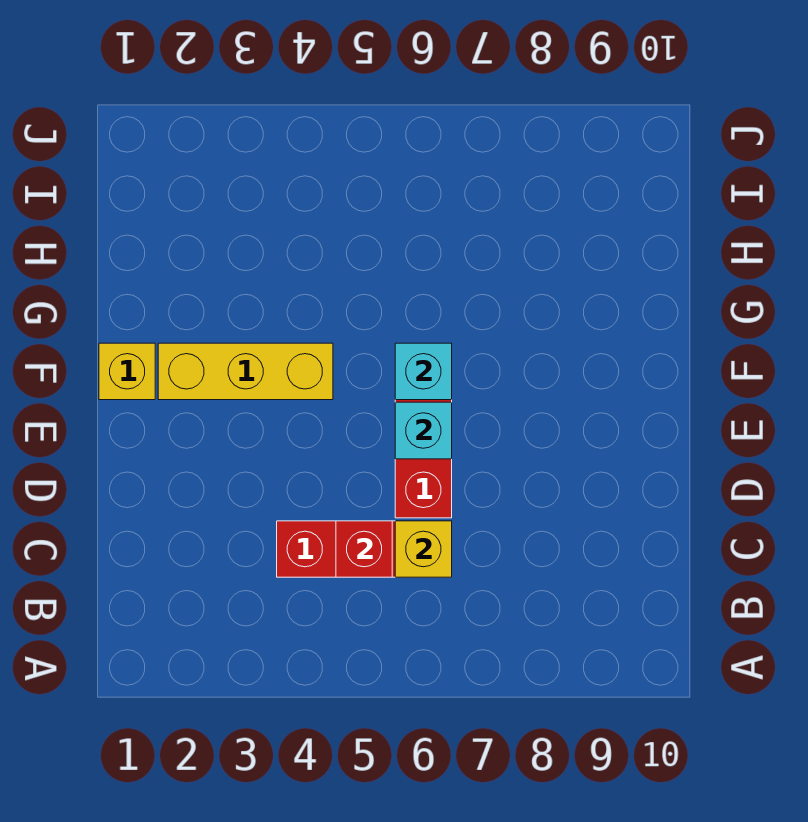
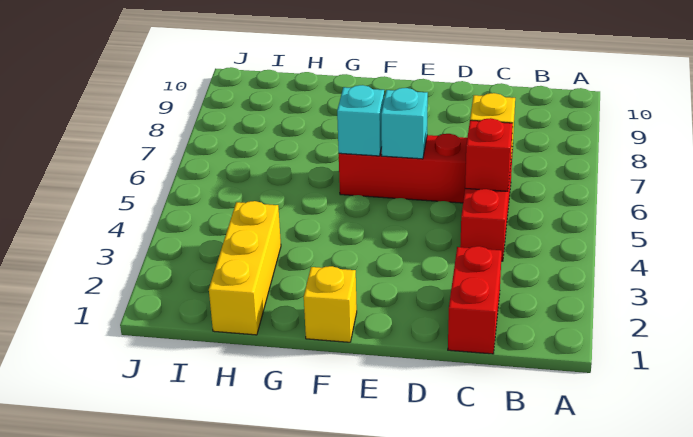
none -> red brick C1:C2 level 1
yellow brick F2:F4 level 1 -> yellow brick H1:H3 level 1

